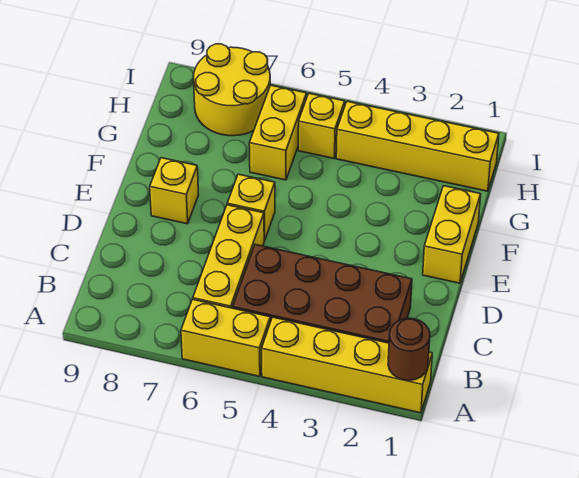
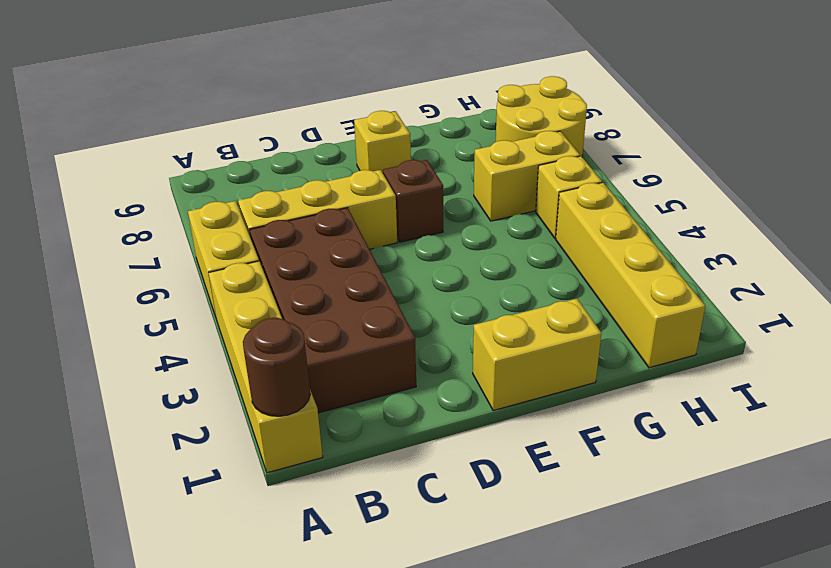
yellow brick E6 level 1 -> brown brick E6 level 1

